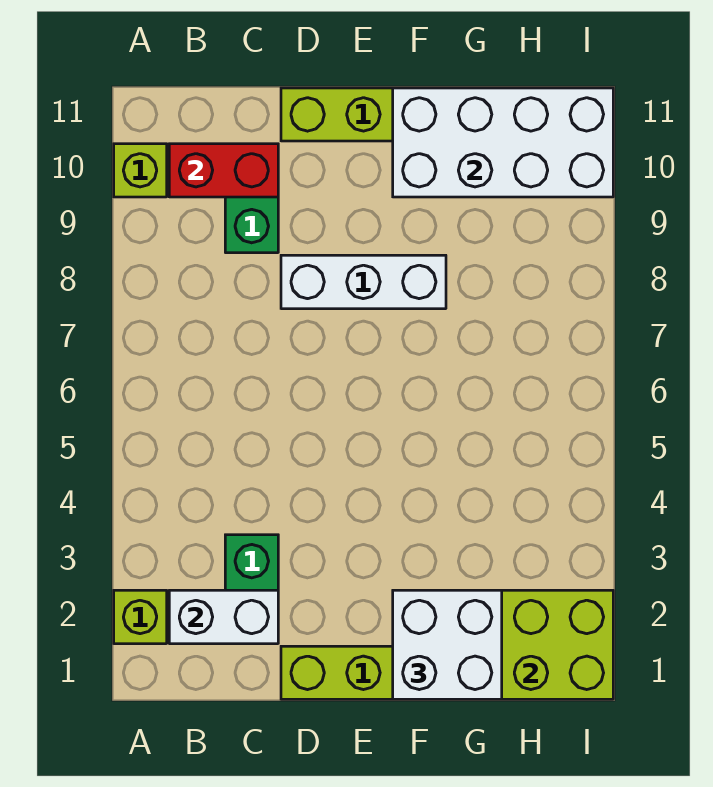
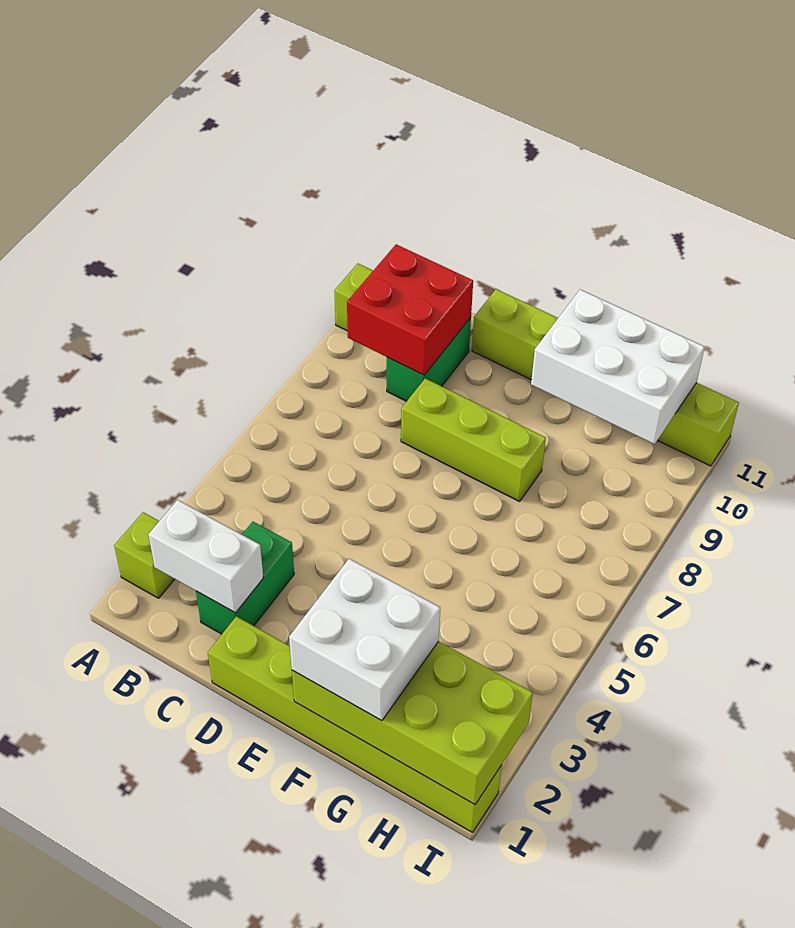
red brick B10:C10 level 2 -> red brick B9:C10 level 2
white brick D8:F8 level 1 -> lime brick D8:F8 level 1
white brick F10:I11 level 2 -> white brick F10:H11 level 2

